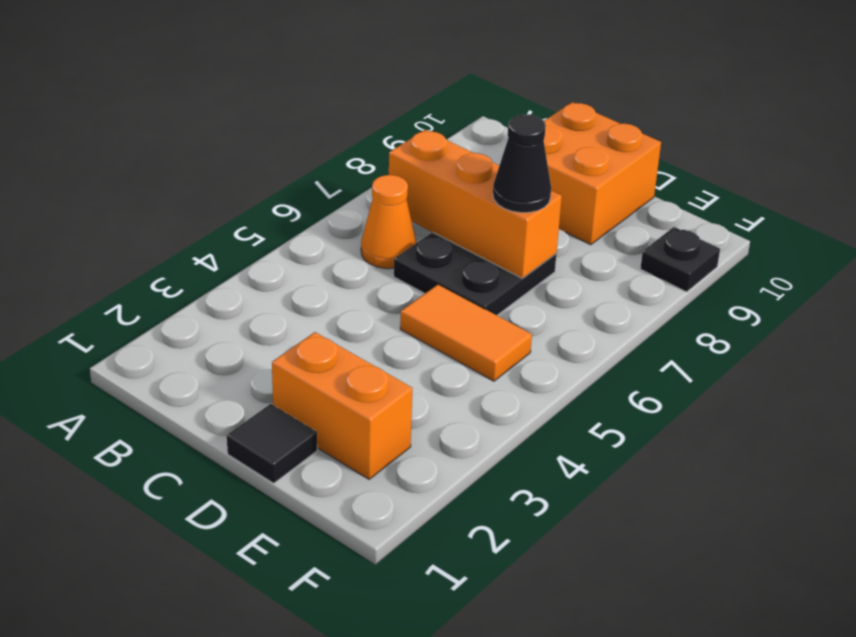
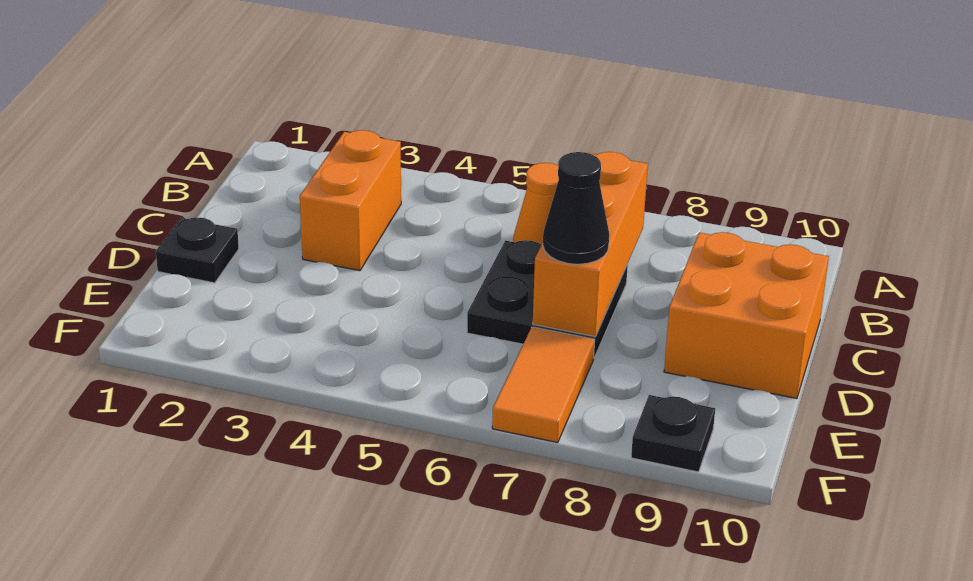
black tile D1 level 1 -> black plate D1 level 1
orange brick D2:E2 level 1 -> orange brick B3:C3 level 1
orange tile D5:E5 level 1 -> orange tile E7:F7 level 1

